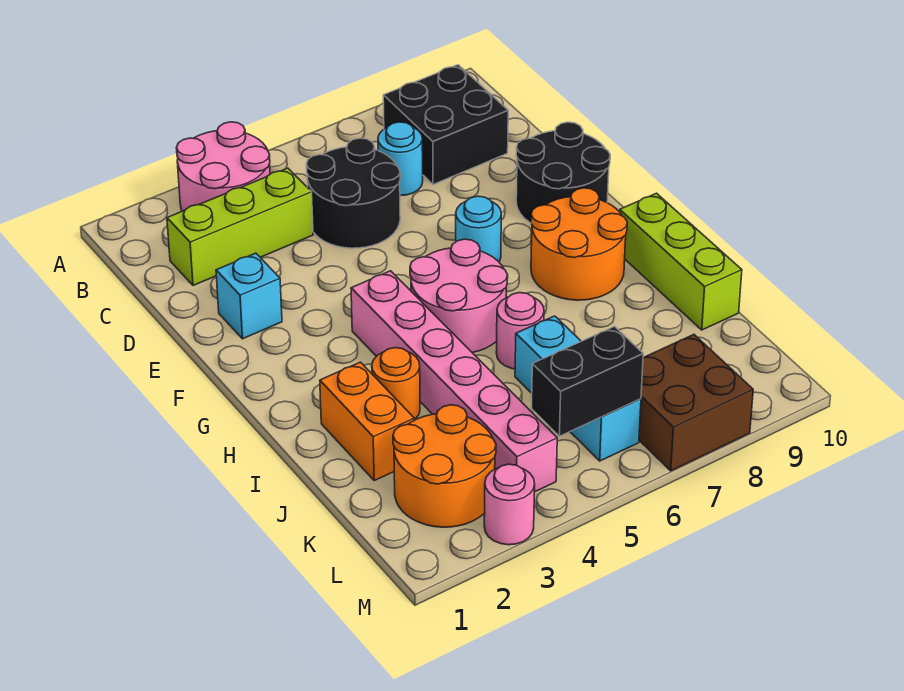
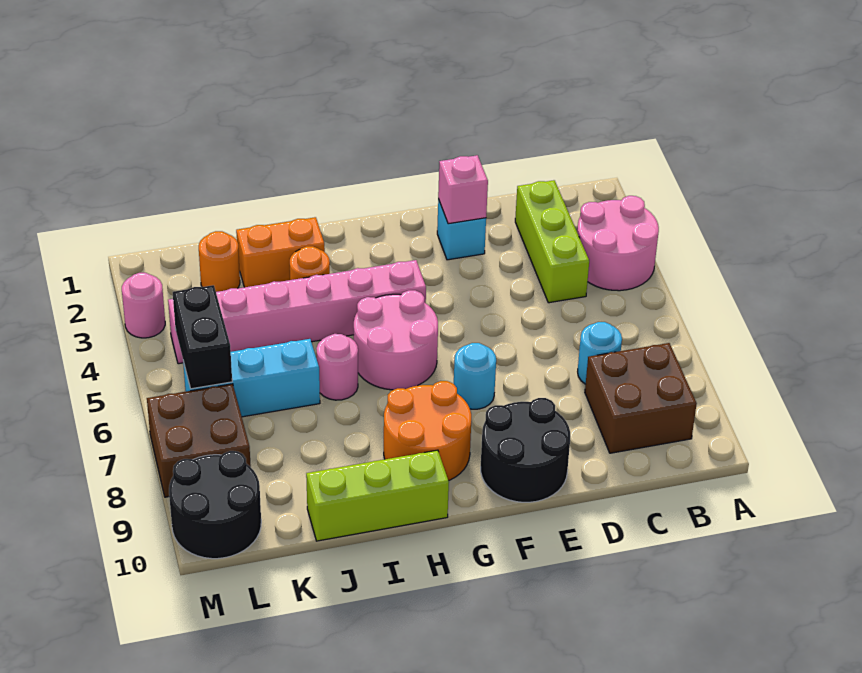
black brick B8:C9 level 1 -> brown brick B8:C9 level 1
black round brick C5:D6 level 1 -> black round brick L9:M10 level 1
none -> pink brick E2 level 2
orange round brick K2:L3 level 1 -> orange round brick K2 level 1

